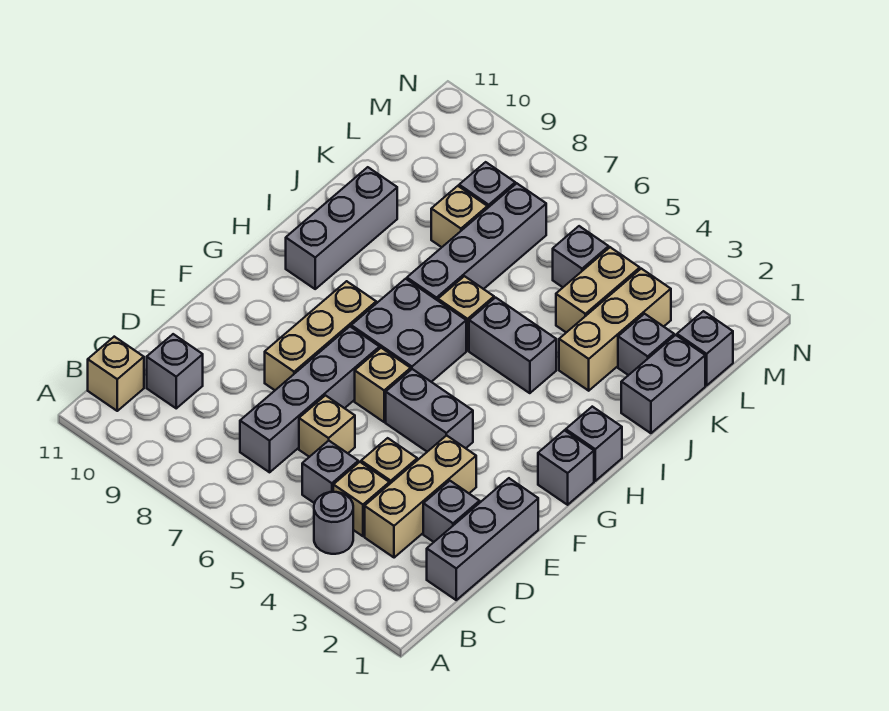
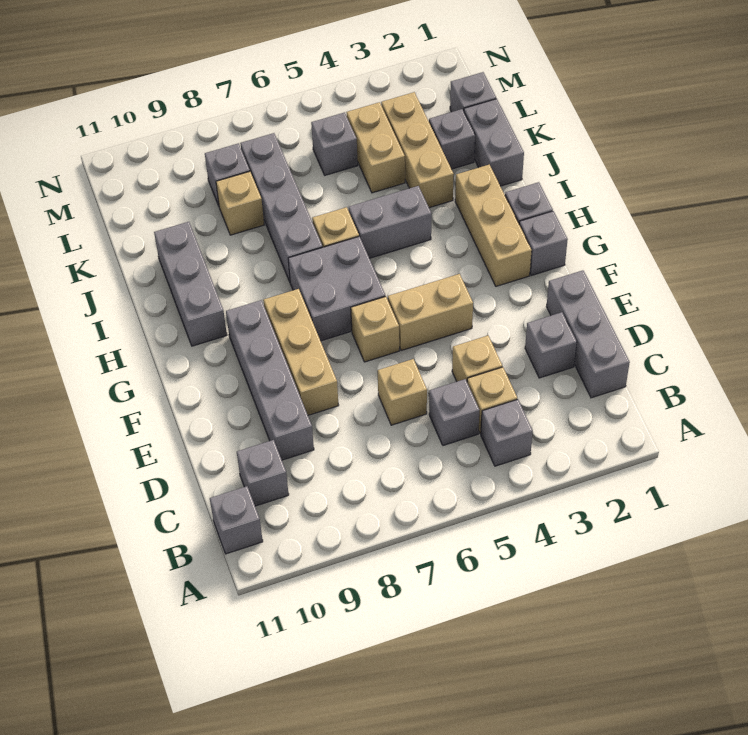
grey round brick B4 level 1 -> grey brick B4 level 1
tan brick B11 level 1 -> grey brick B11 level 1
tan brick C3:E3 level 1 -> tan brick G2:I2 level 1
grey brick C7:F7 level 1 -> grey brick D9:G9 level 1
grey brick F4:F5 level 1 -> tan brick F4:F5 level 1

